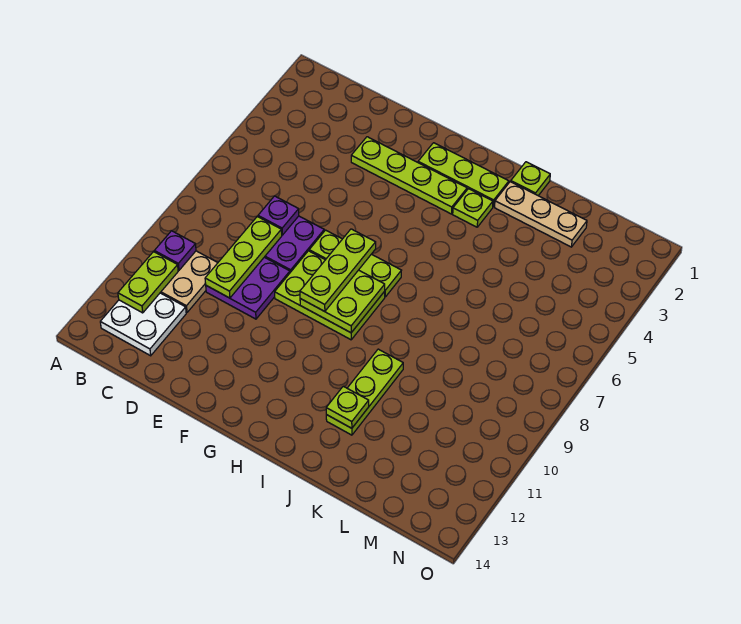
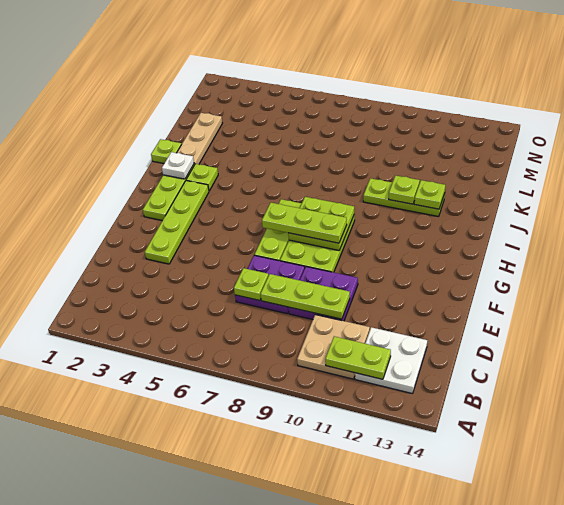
purple plate B10 level 2 -> none
purple plate D7 level 2 -> lime plate D7 level 2
none -> white plate I2 level 2
none -> lime plate J11 level 2

